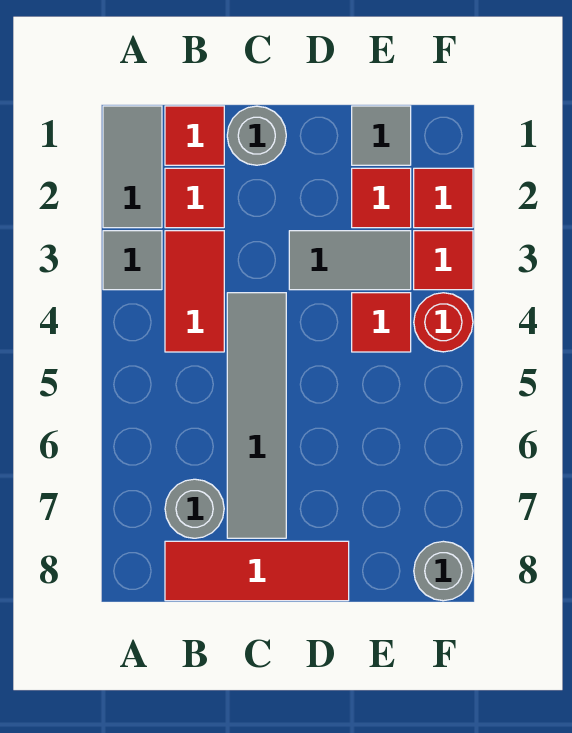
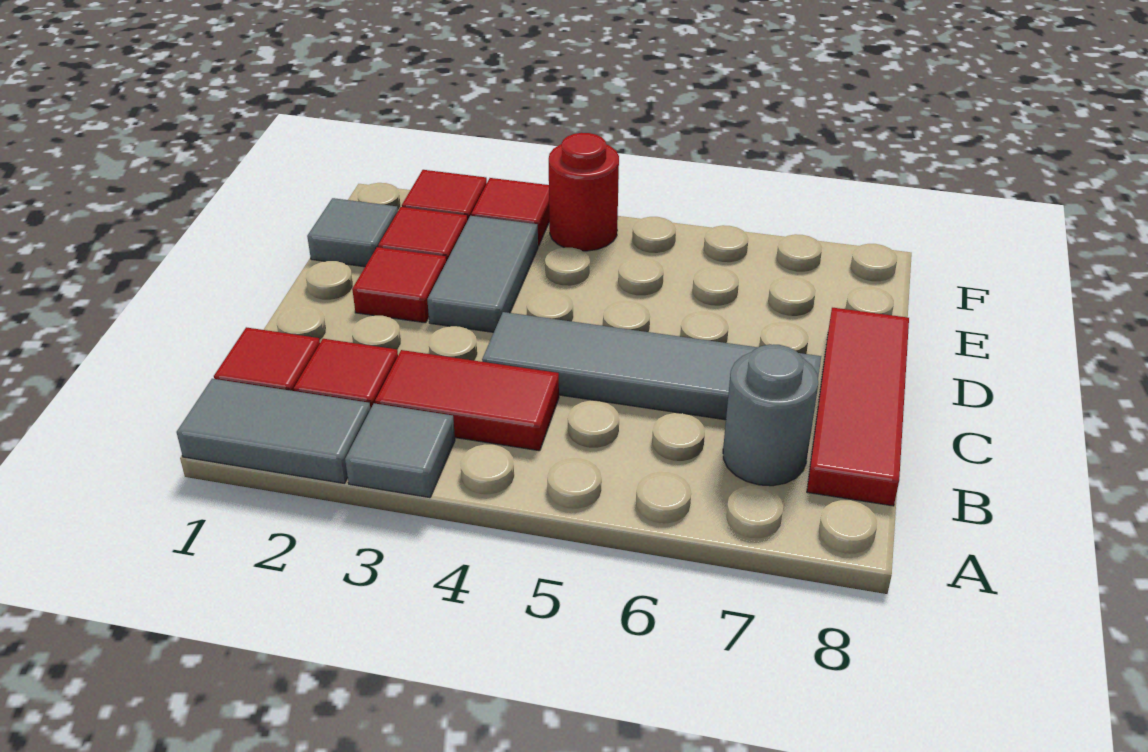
grey round brick C1 level 1 -> none
red tile E4 level 1 -> red tile D2 level 1
grey round brick F8 level 1 -> none

